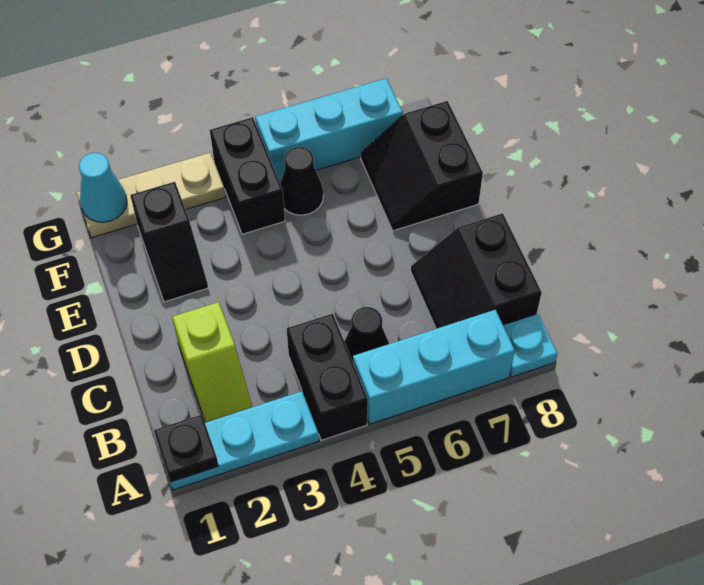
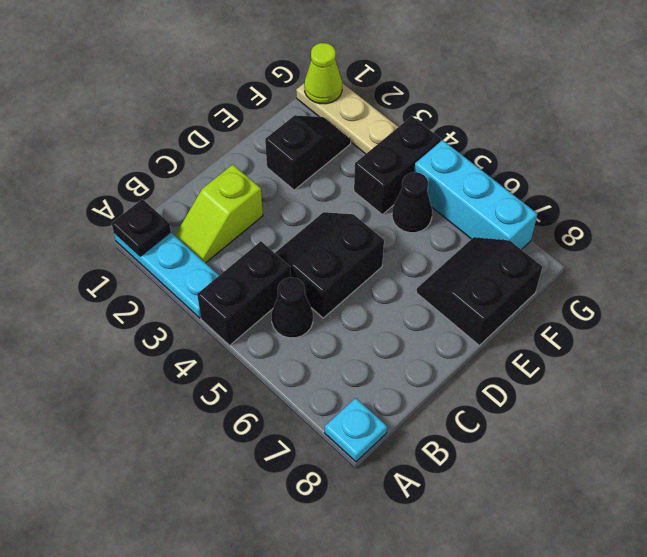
cyan brick A5:A7 level 1 -> none
black slope B7:C8 level 1 top 8 -> black slope C4:D5 level 1 top 5
black slope E2:F2 level 1 top F -> black slope E2:F2 level 1 top E
cyan cone G1 level 2 -> lime cone G1 level 2

